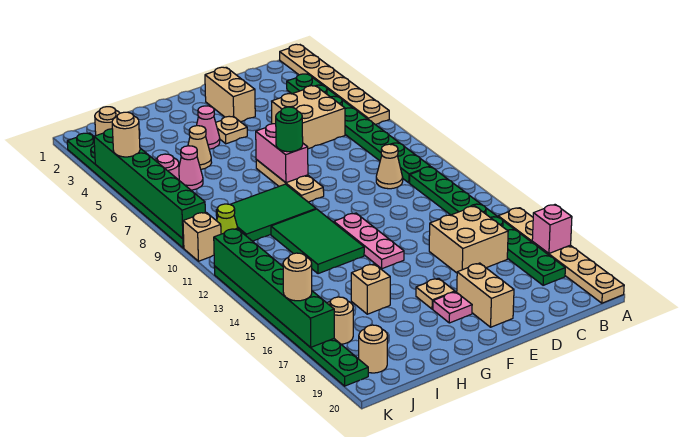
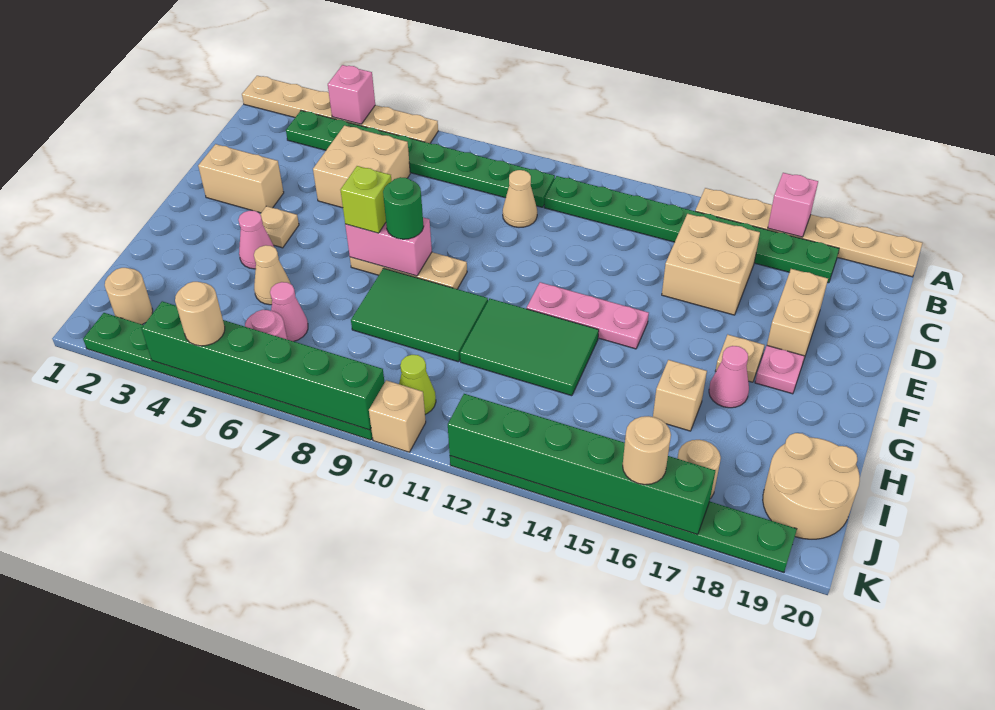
none -> pink brick A4 level 2
tan brick E18:E19 level 1 -> tan brick D18:E18 level 1
none -> lime brick F7 level 3
green tile G9:I10 level 1 -> green tile G8:H10 level 1
none -> pink cone G17 level 1
tan round brick J19 level 1 -> tan round brick I19:J20 level 1

